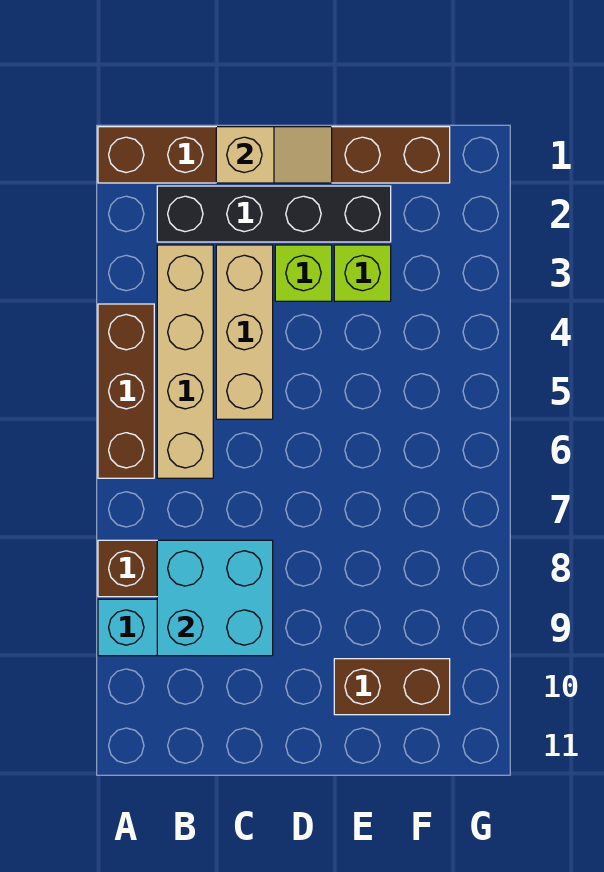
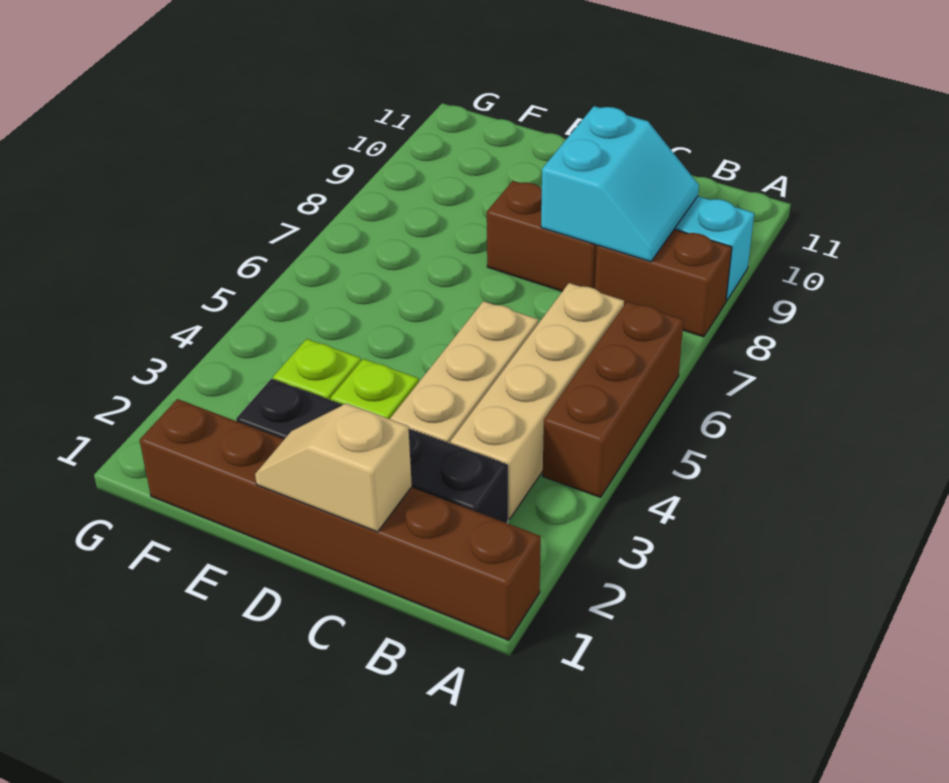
cyan brick B8:C9 level 2 -> cyan slope B8:C9 level 2 top C
brown brick E10:F10 level 1 -> brown brick C8:D8 level 1

